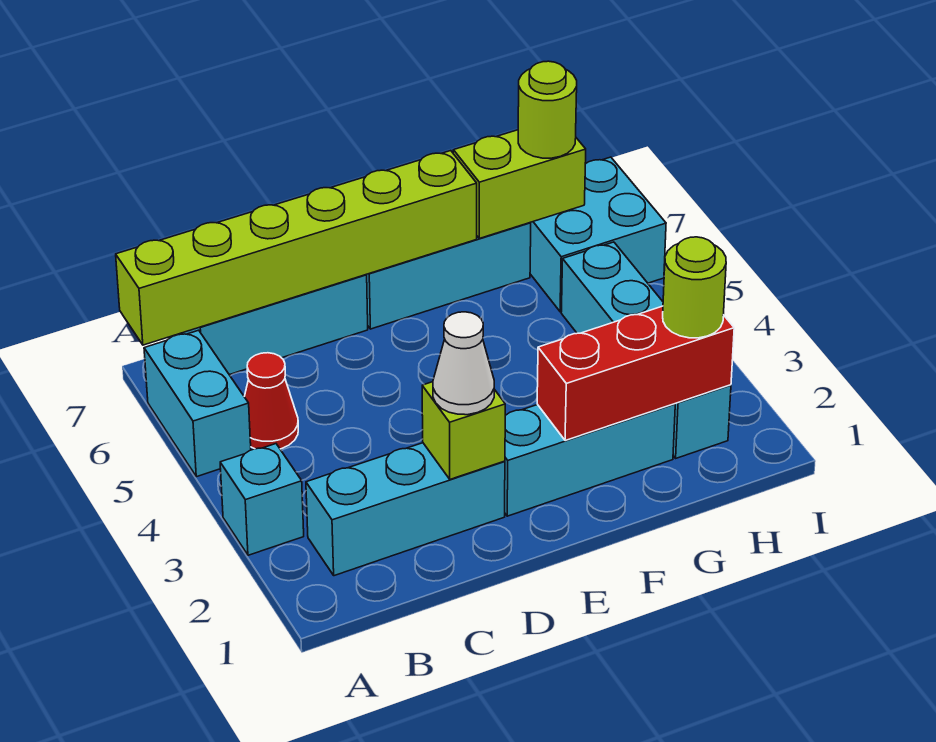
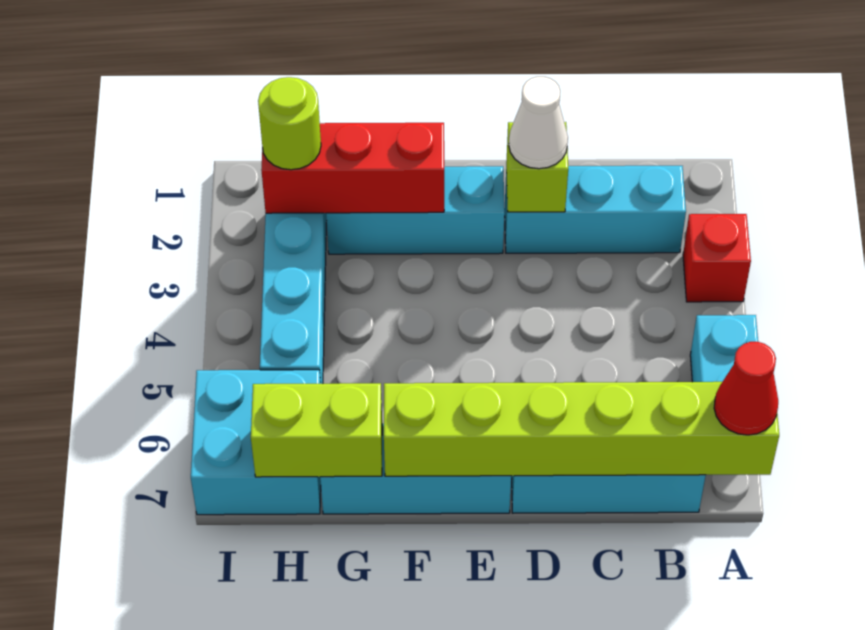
cyan brick A3 level 1 -> red brick A3 level 1
red cone B5 level 1 -> red cone A7 level 3
lime round brick H7 level 3 -> none

